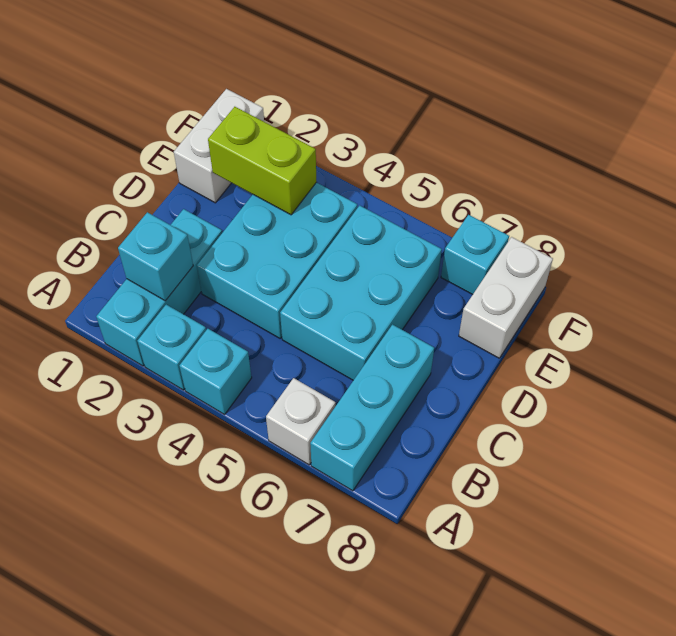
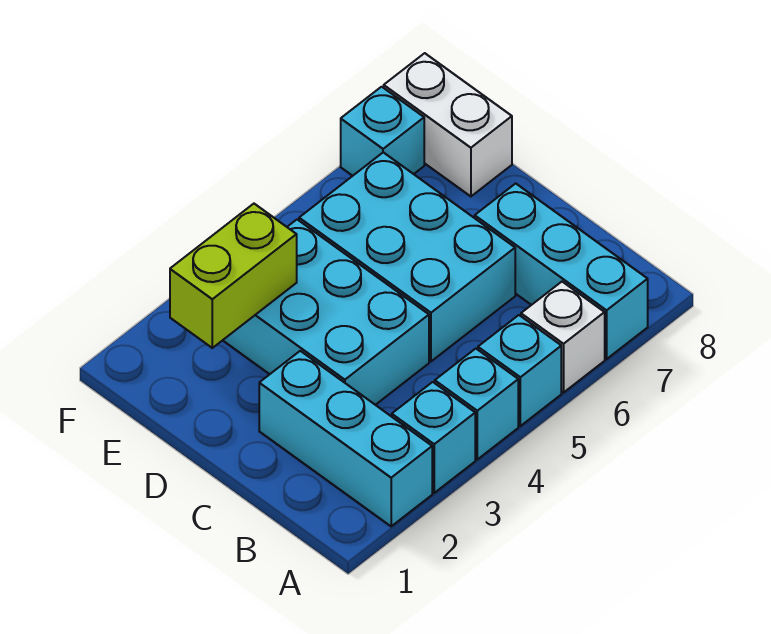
cyan brick B2 level 2 -> cyan brick A5 level 1
white brick E1:F1 level 1 -> none

